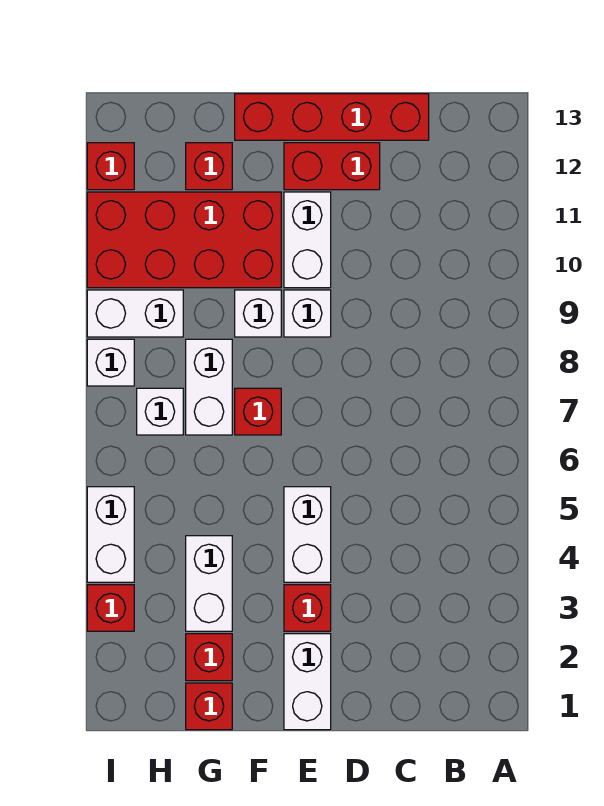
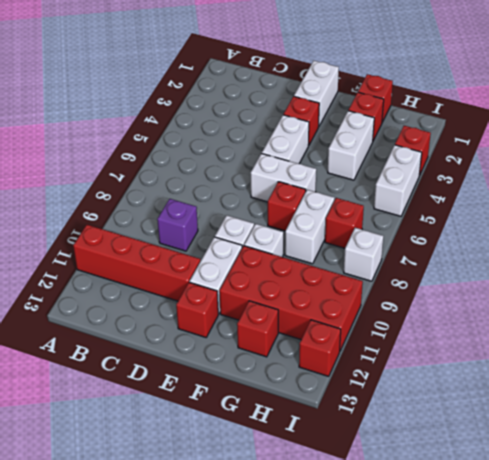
none -> purple brick C9 level 1
red brick C13:F13 level 1 -> red brick A11:D11 level 1
red brick D12:E12 level 1 -> red brick E12 level 1
white brick H7 level 1 -> red brick H7 level 1
white brick H9:I9 level 1 -> white brick E6:F6 level 1

